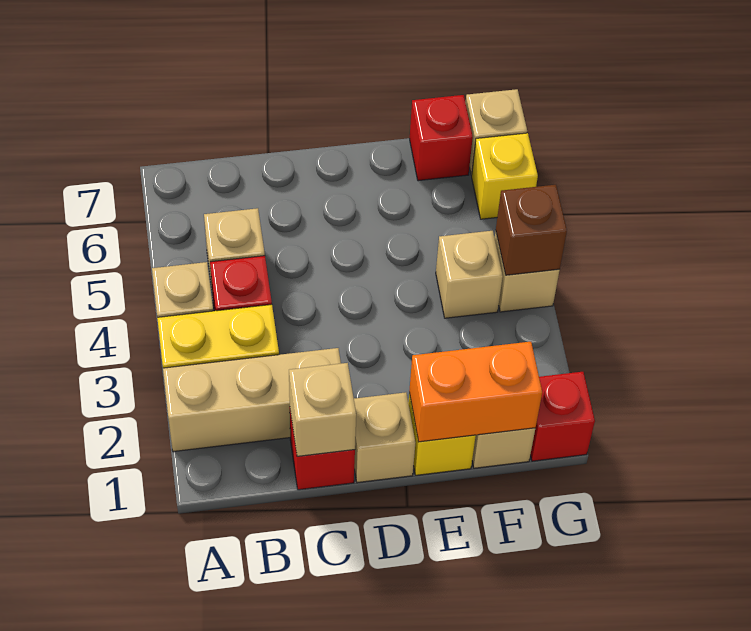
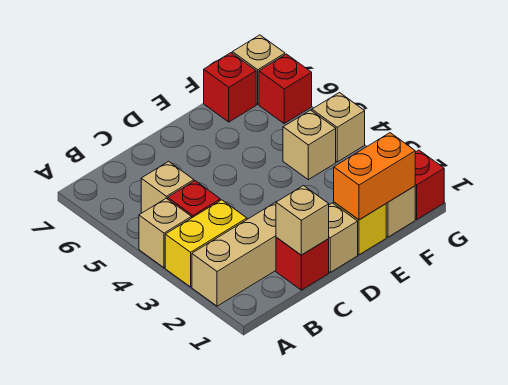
brown brick G4 level 2 -> none
yellow brick G6 level 1 -> red brick G6 level 1

